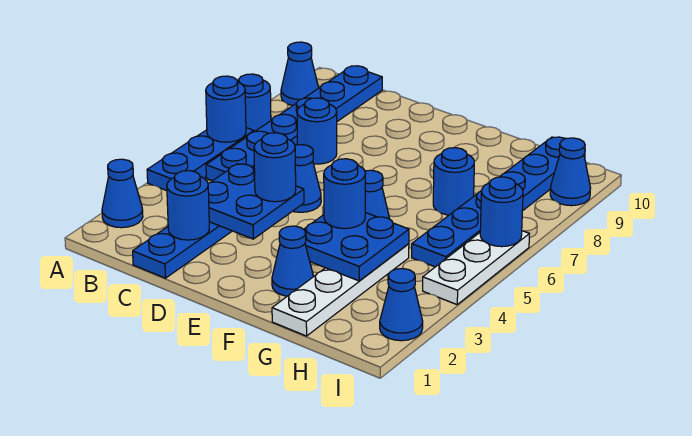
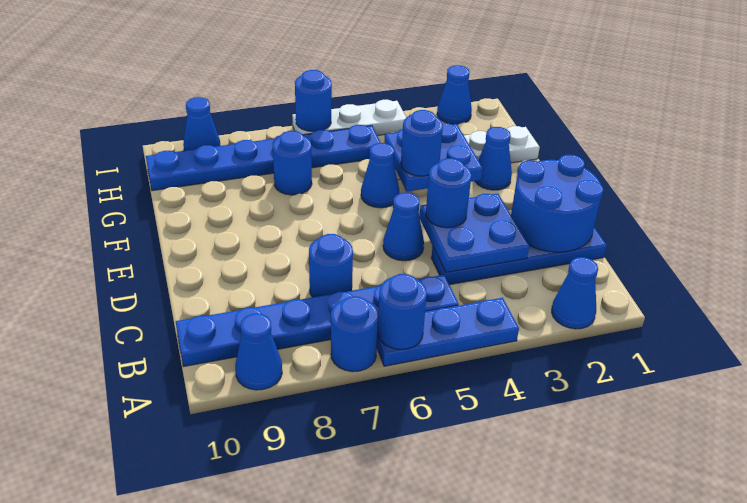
blue round brick C2 level 2 -> blue round brick C1:D2 level 2

